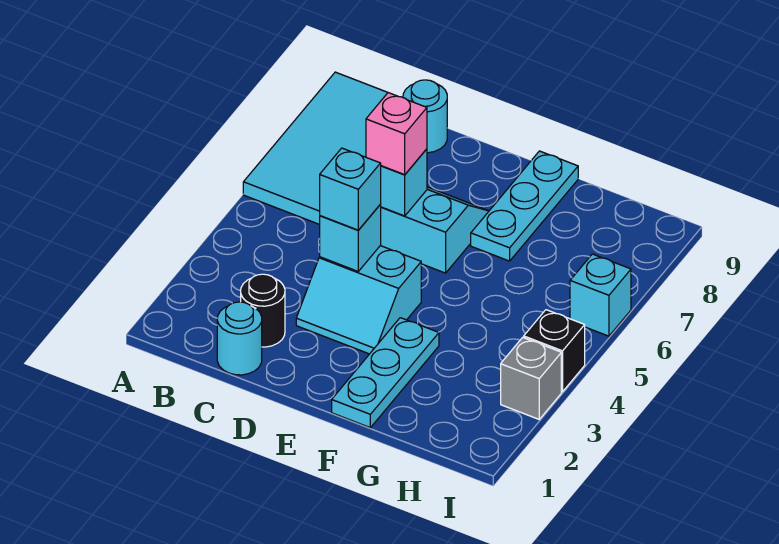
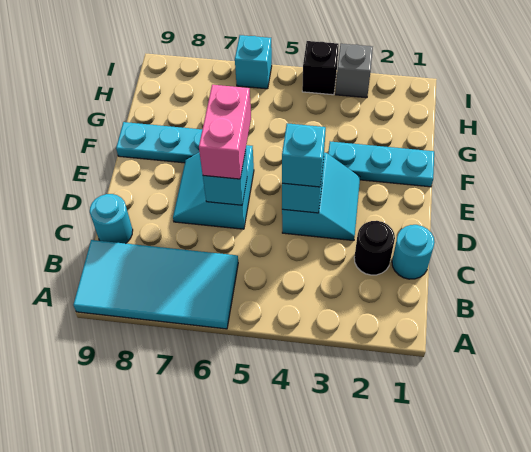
pink brick D6 level 3 -> pink brick D6:E6 level 3

